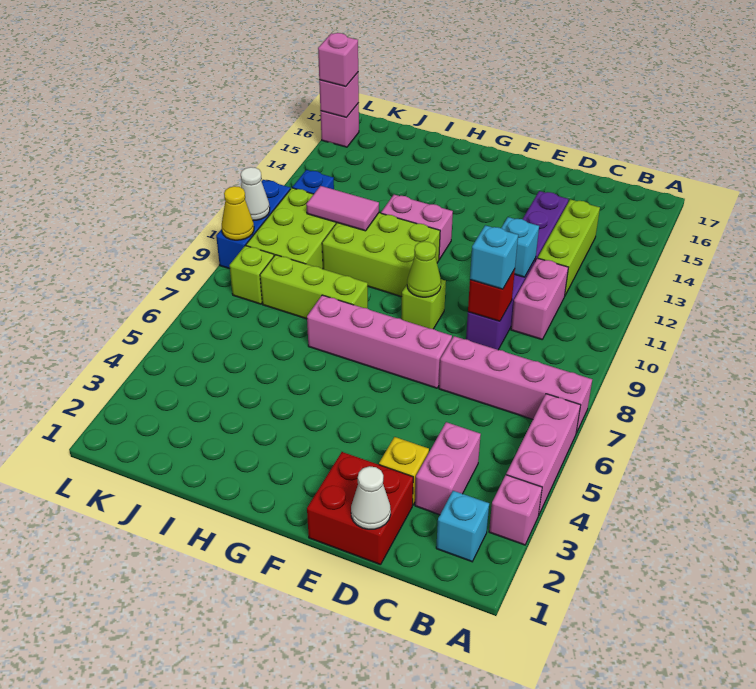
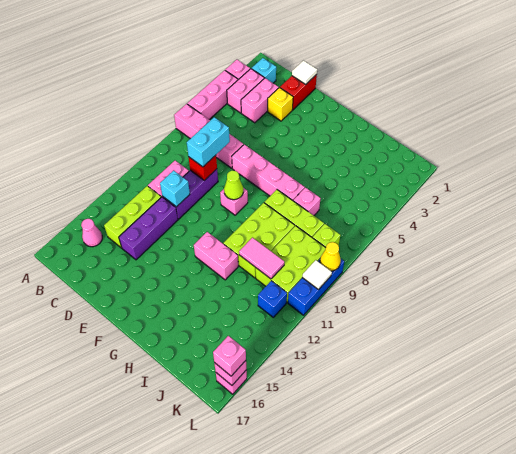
none -> pink brick B3:B4 level 1
none -> pink cone B15 level 1
red brick D1:E2 level 1 -> red brick D1:D2 level 1
white cone D1 level 2 -> white tile D1 level 2
cyan brick D9 level 3 -> cyan brick D8:D9 level 3
lime brick F9 level 1 -> pink brick F9 level 1
lime brick G10:I11 level 1 -> lime brick H9:I11 level 1
none -> pink brick I7 level 1
white cone L10 level 2 -> white tile L10 level 2

